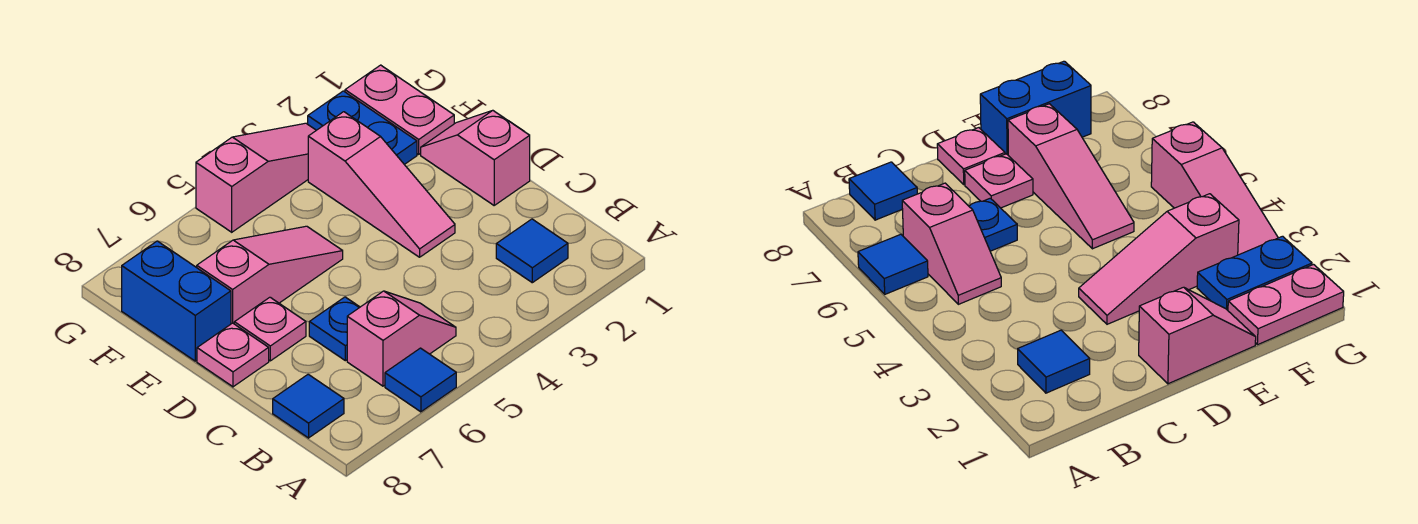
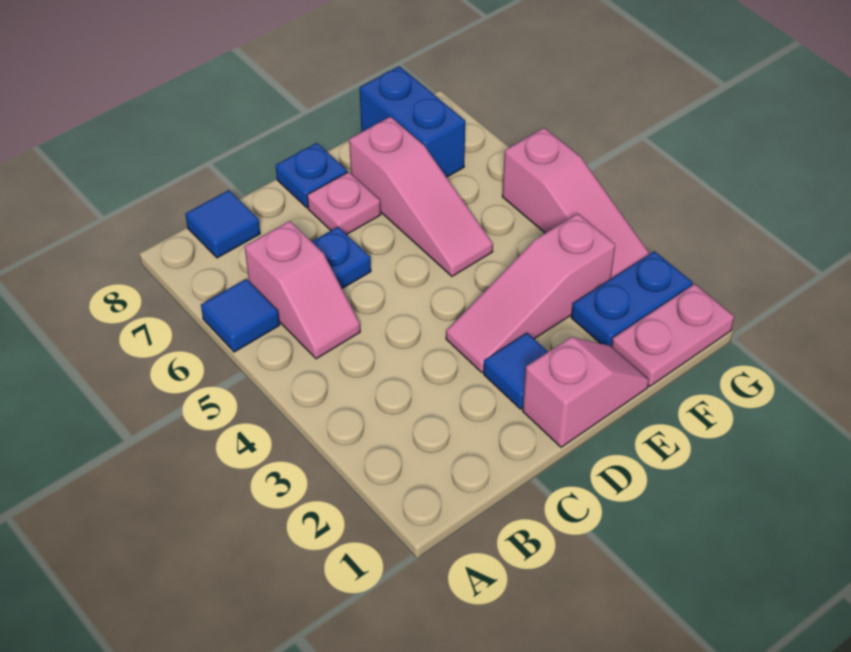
blue tile B2 level 1 -> blue tile D2 level 1
pink plate D8 level 1 -> blue plate D8 level 1
blue brick E8:F8 level 1 -> blue brick F7:F8 level 1

